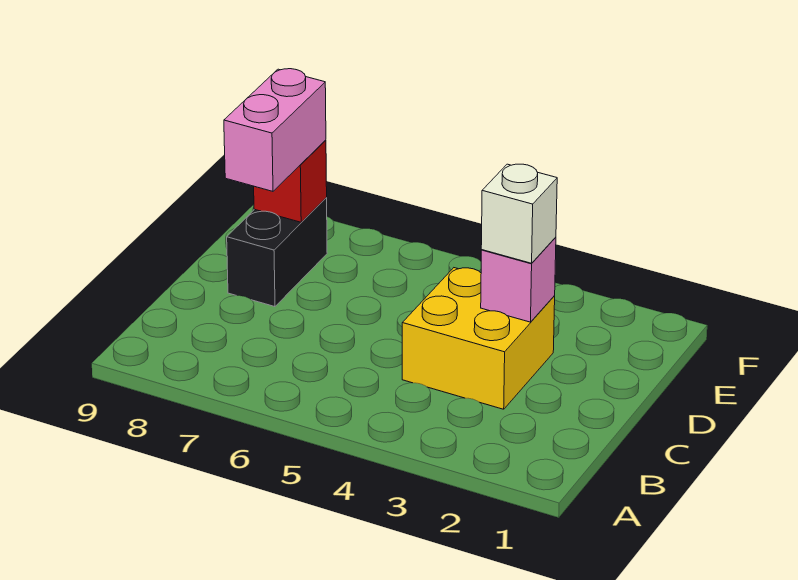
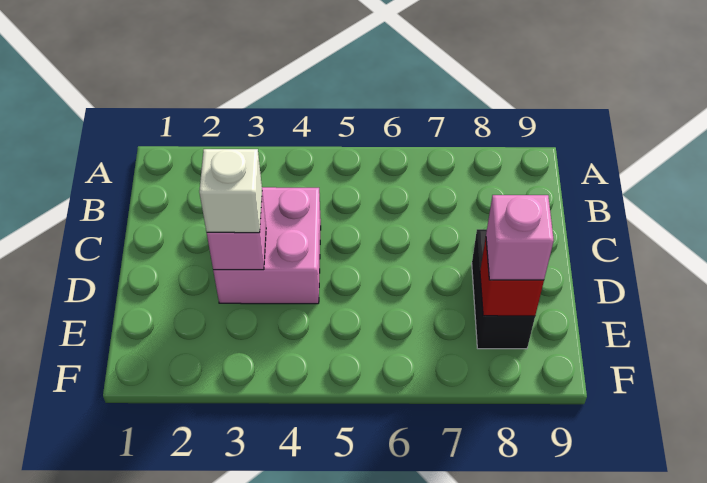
yellow brick C3:D4 level 1 -> pink brick C3:D4 level 1
pink brick D8:E8 level 3 -> pink brick E8 level 3

